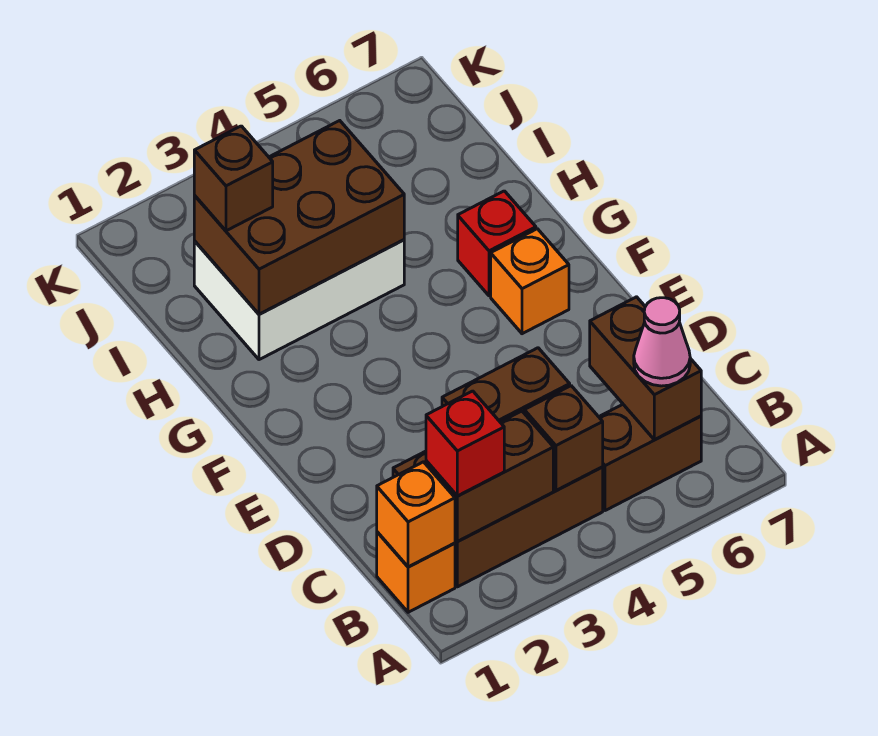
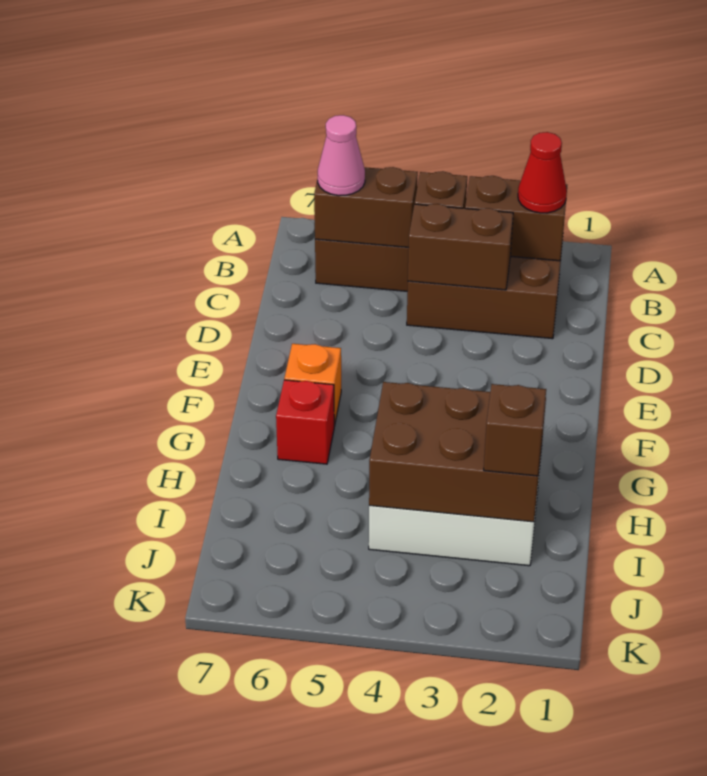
orange brick B1 level 1 -> none
orange brick B1 level 2 -> none
red brick B2 level 3 -> red cone B2 level 3
brown brick B6:C6 level 2 -> brown brick B5:B6 level 2

